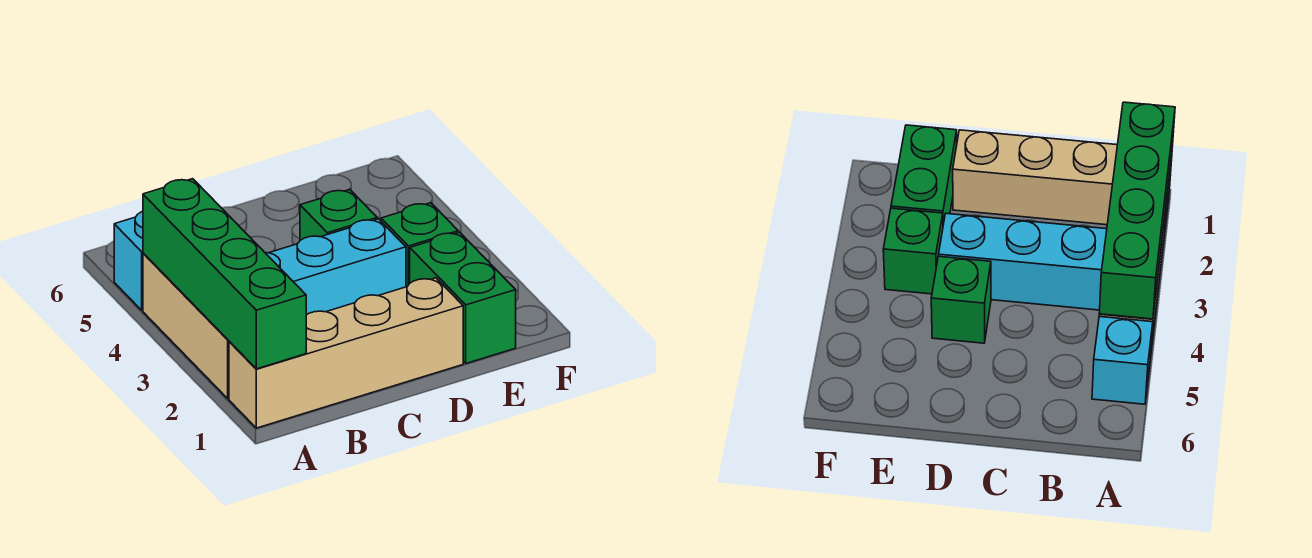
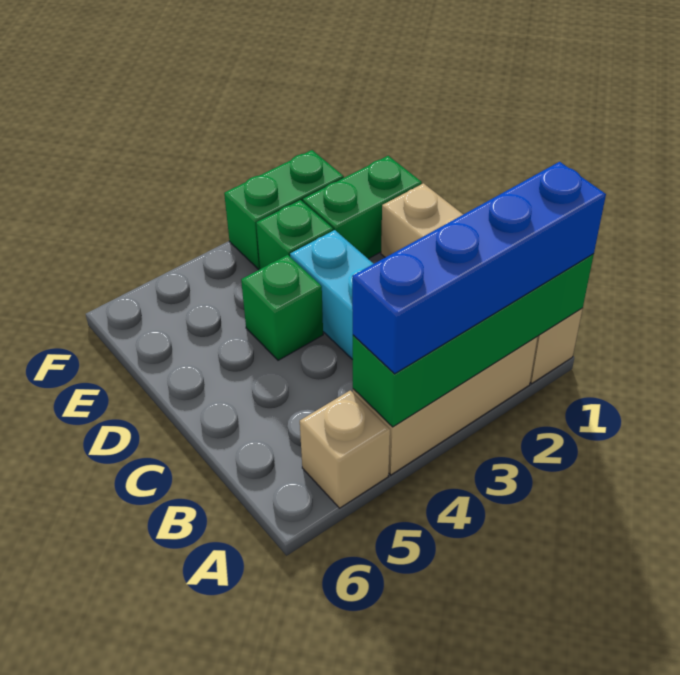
none -> blue brick A1:A4 level 3
cyan brick A5 level 1 -> tan brick A5 level 1
none -> green brick F2:F3 level 1

